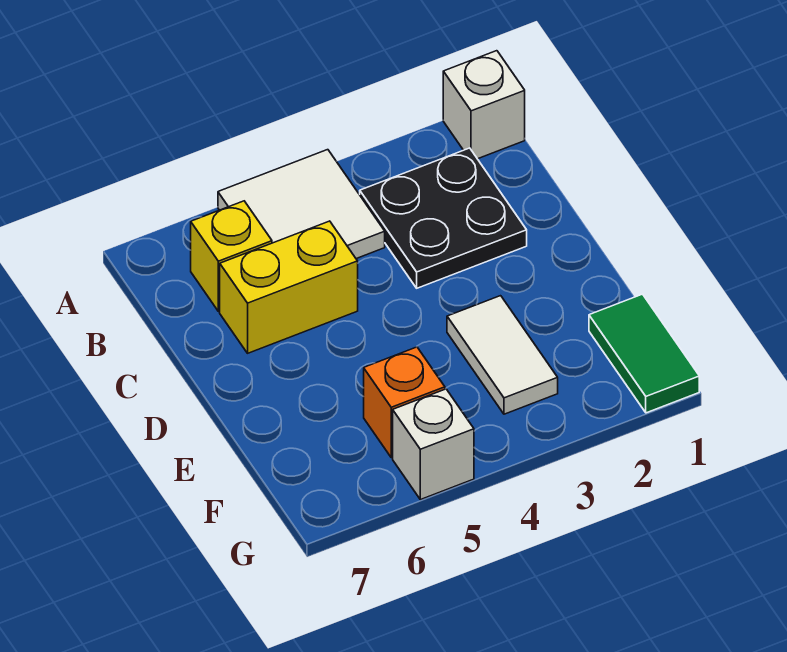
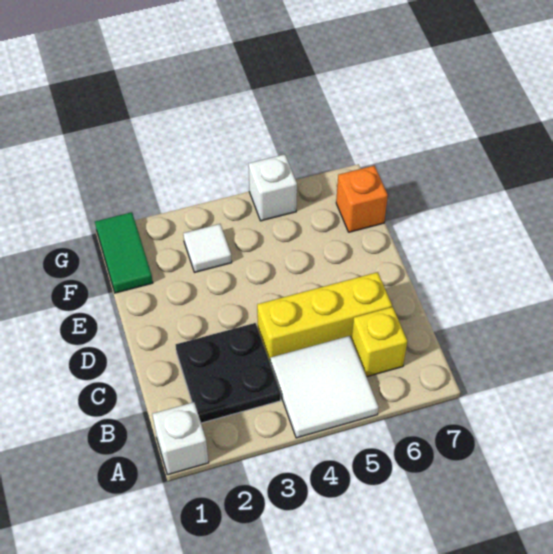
yellow brick C5:C6 level 1 -> yellow brick C4:C6 level 1
white tile E3:F3 level 1 -> white tile F3 level 1
orange brick F5 level 1 -> orange brick F7 level 1

